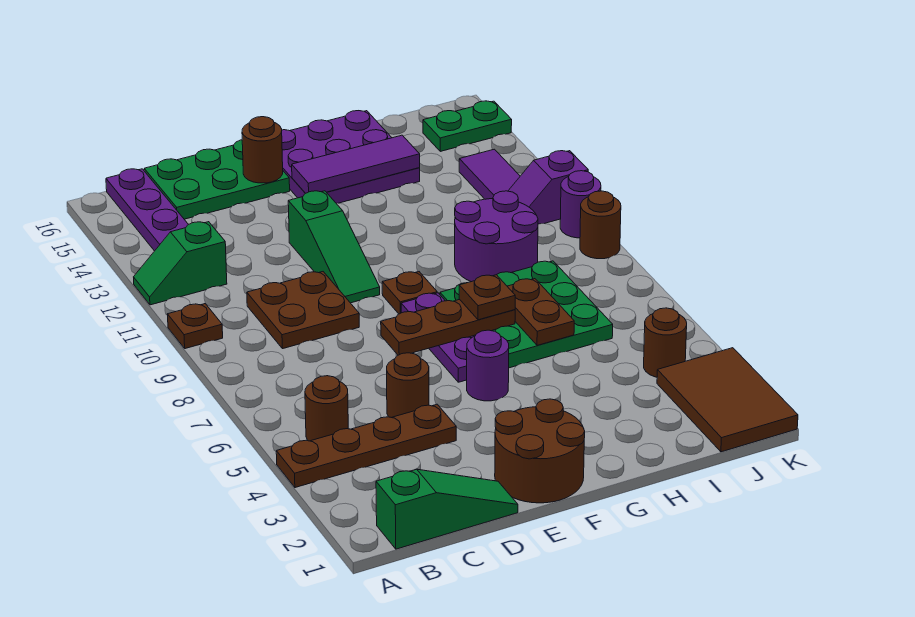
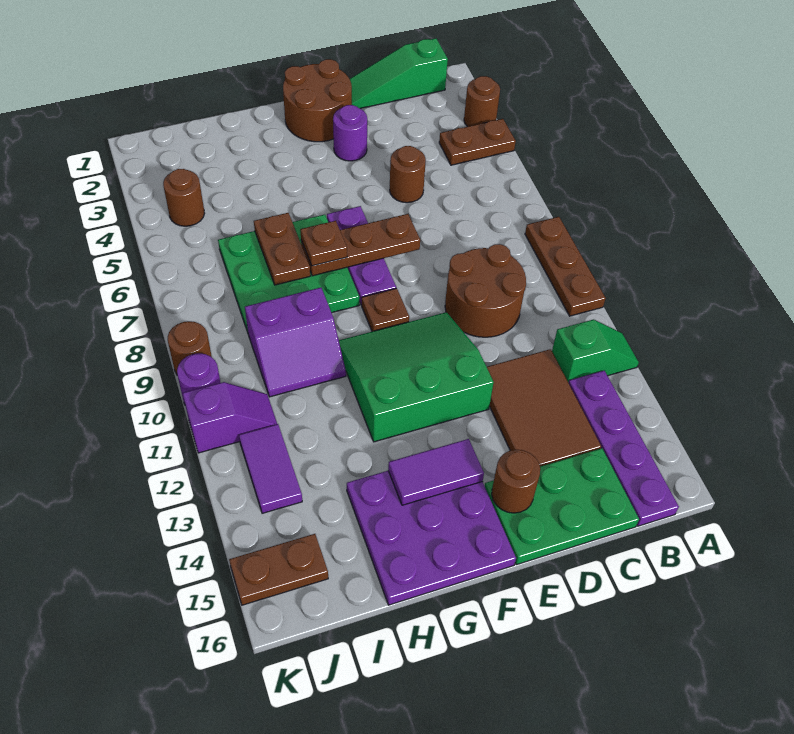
brown plate A4:D4 level 1 -> brown plate A4:B4 level 1
brown plate A10 level 1 -> brown plate A8:A10 level 1
brown round brick B5 level 1 -> brown round brick A3 level 1
brown plate C9:D10 level 1 -> brown round brick C9:D10 level 1
green slope E10:E12 level 1 top 12 -> green slope E10:G12 level 1 top 12
purple round brick F5 level 1 -> purple round brick E3 level 1
purple tile F14:H14 level 2 -> purple tile F14:G14 level 2
purple round brick H9:I10 level 1 -> purple slope H9:I10 level 1 top 9
brown tile J1:K3 level 1 -> brown tile C12:D14 level 1
green plate J15:K15 level 1 -> brown plate J15:K15 level 1

